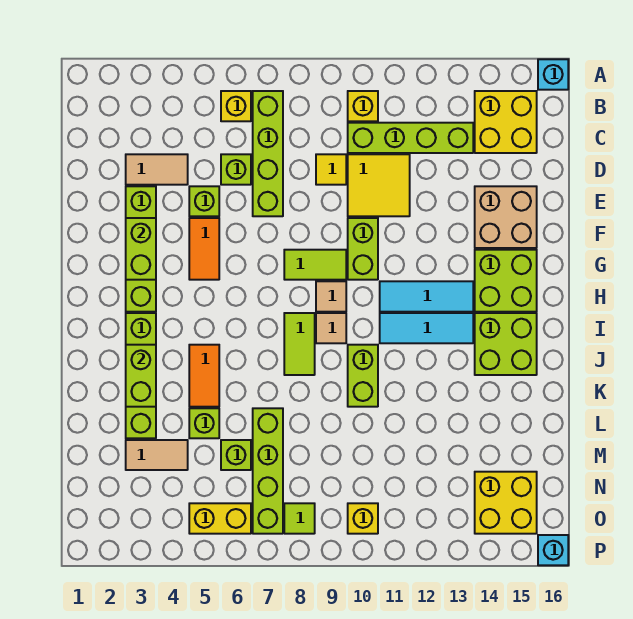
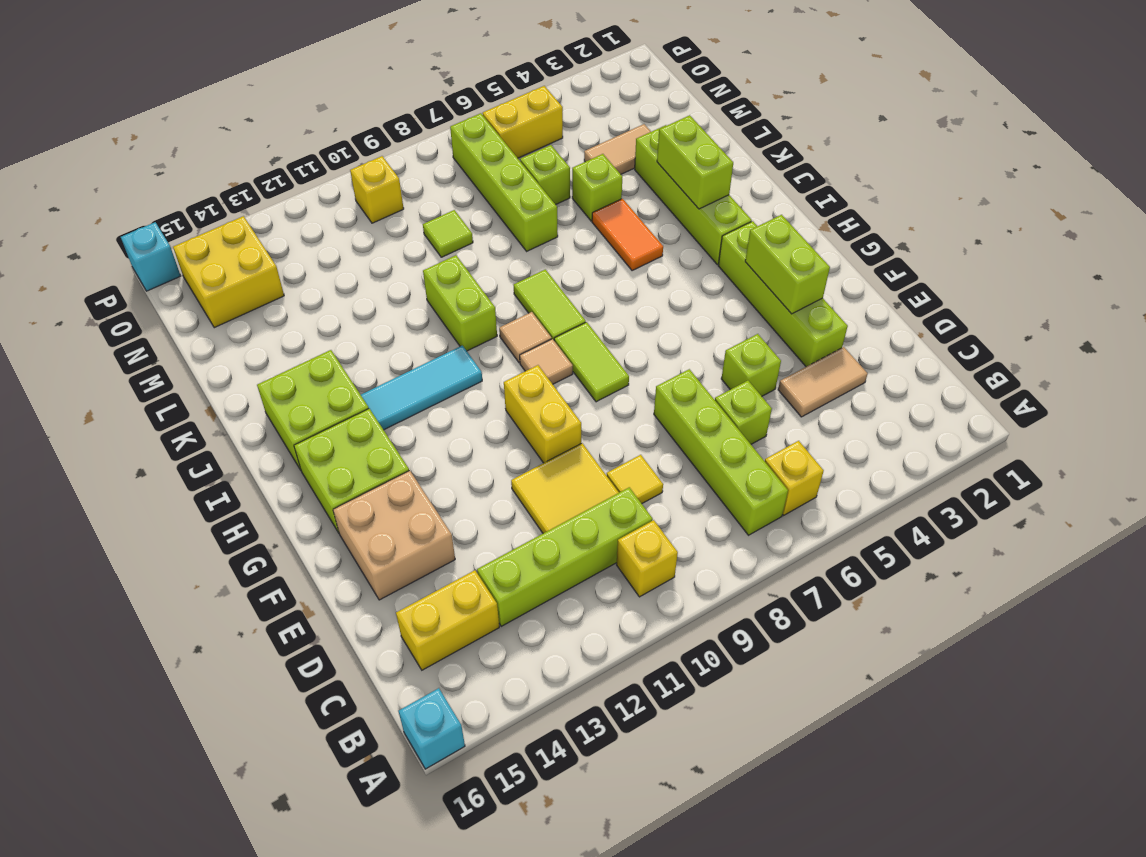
yellow brick B14:C15 level 1 -> yellow brick C14:C15 level 1
orange tile F5:G5 level 1 -> none
lime brick F10:G10 level 1 -> yellow brick F10:G10 level 1
lime tile G8:G9 level 1 -> lime tile G8:H8 level 1
cyan tile H11:H13 level 1 -> none
lime tile O8 level 1 -> lime tile M9 level 1

